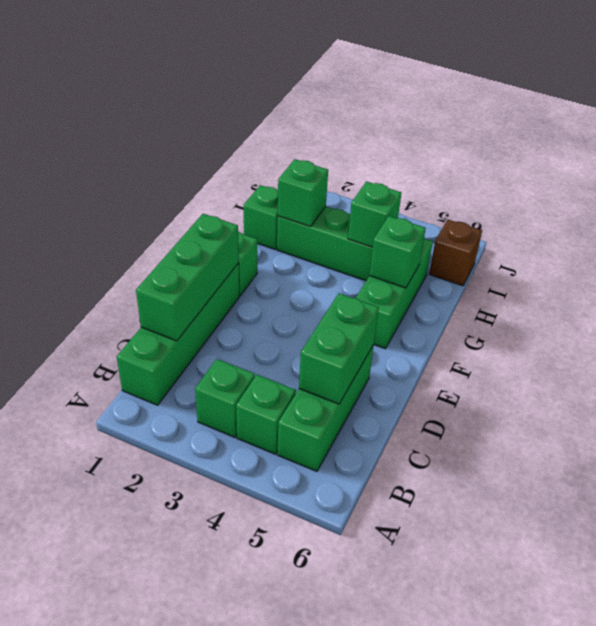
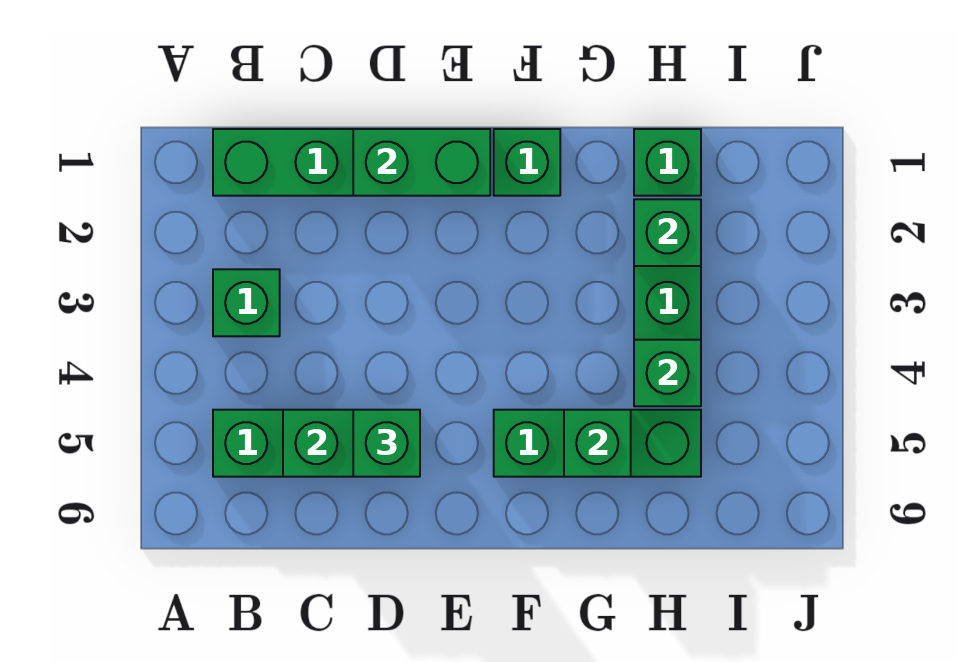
green brick B4 level 1 -> green brick D5 level 3
green brick C1:E1 level 2 -> green brick D1:E1 level 2
brown brick I6 level 1 -> none

